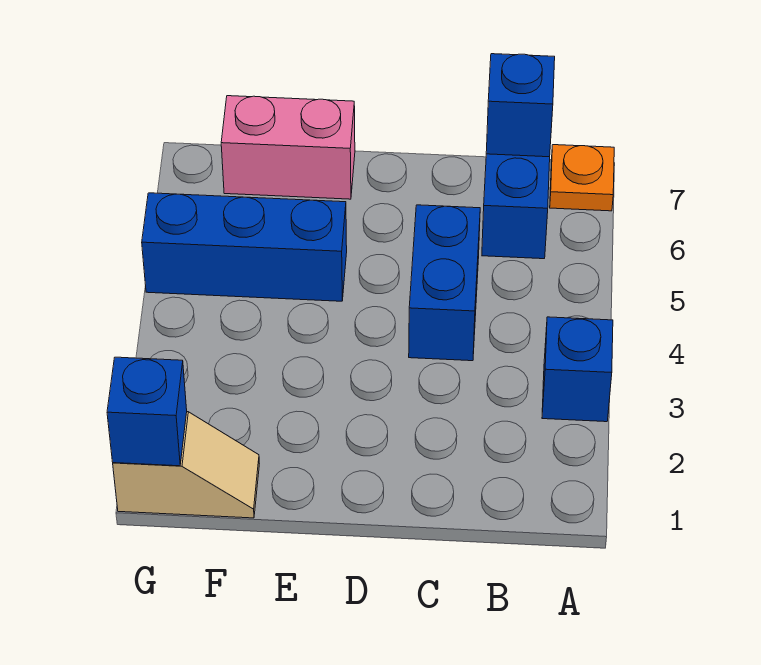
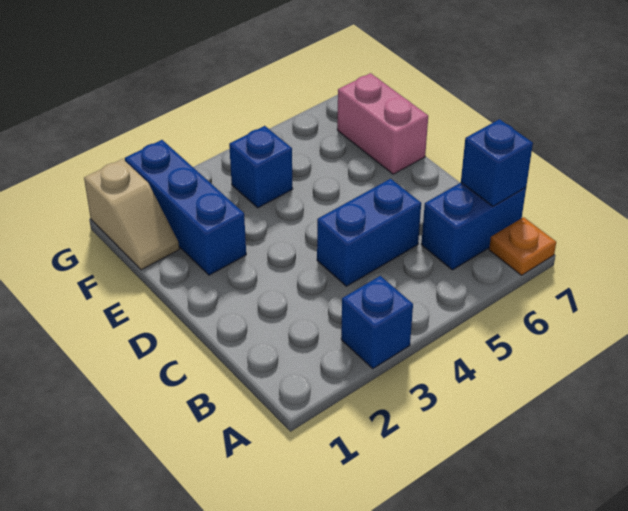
blue brick E5:G5 level 1 -> blue brick E2:G2 level 1
blue brick G1 level 2 -> blue brick F4 level 1

